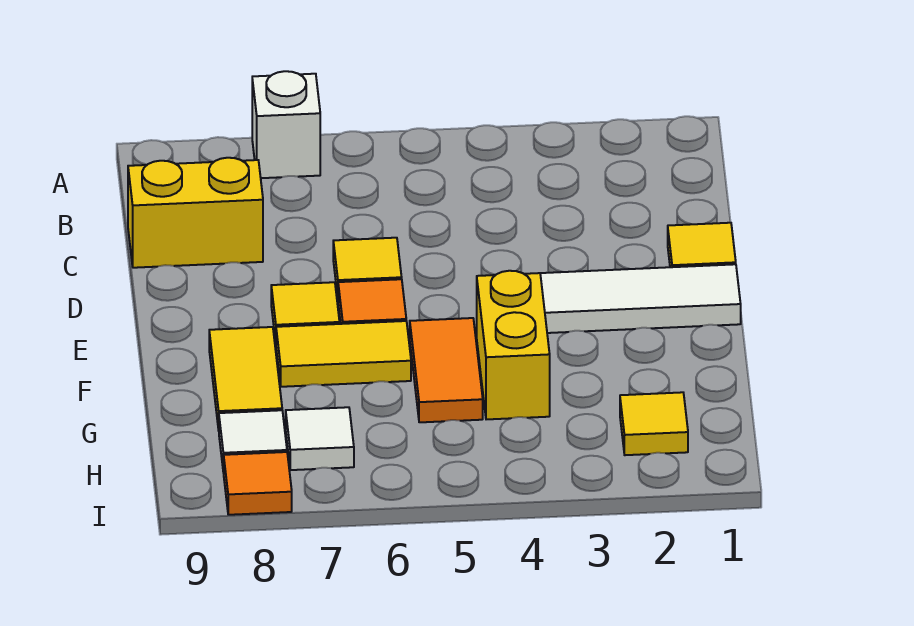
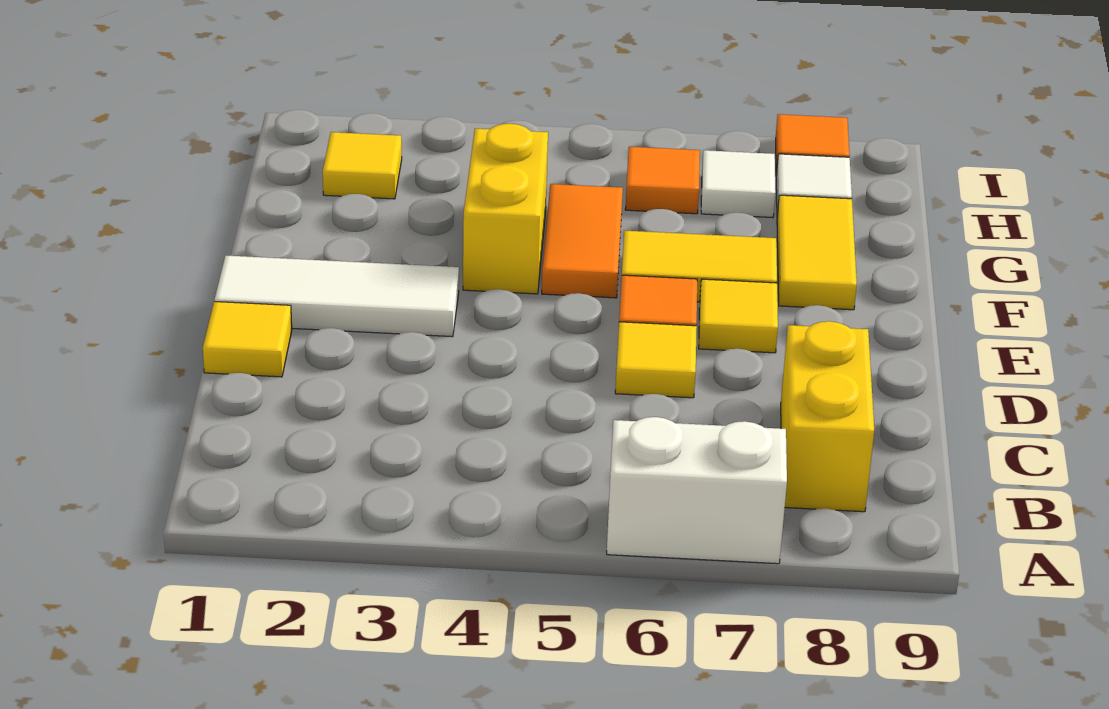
white brick A7 level 1 -> white brick A6:A7 level 1
yellow brick C8:C9 level 1 -> yellow brick B8:C8 level 1
none -> orange tile H6 level 1

